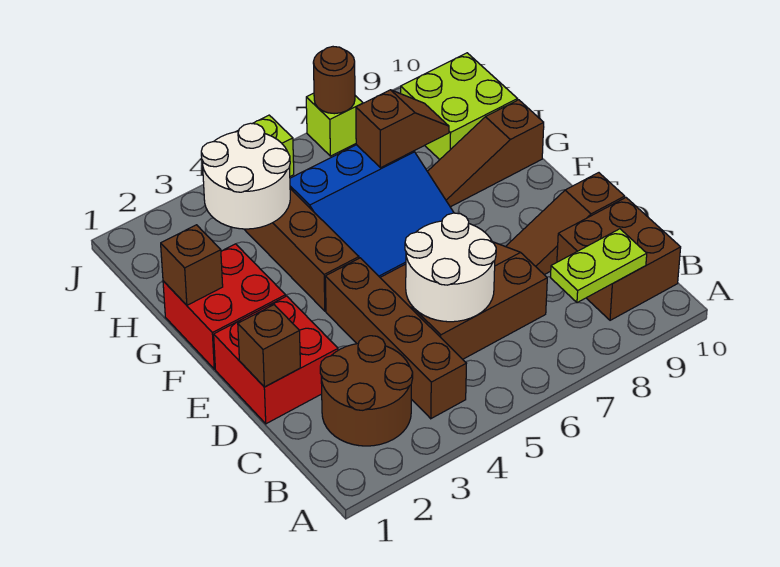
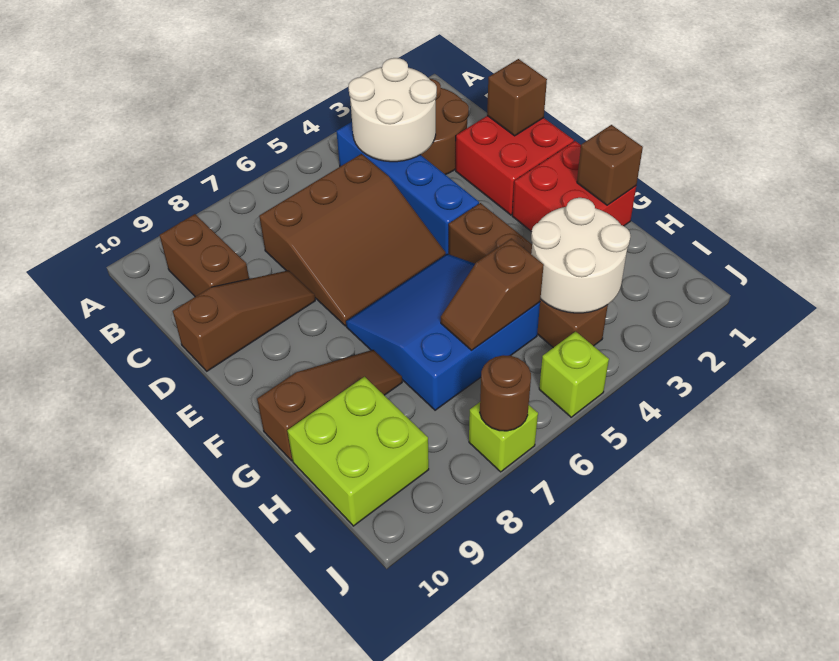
brown brick B4:E4 level 1 -> blue brick B4:E4 level 1
lime plate B8:B9 level 2 -> none
brown brick B9:C10 level 1 -> brown brick B9:C9 level 1
white round brick C5:D6 level 2 -> white round brick B3:C4 level 2
brown slope H7:H8 level 2 top 7 -> brown slope H5:H6 level 2 top 5

